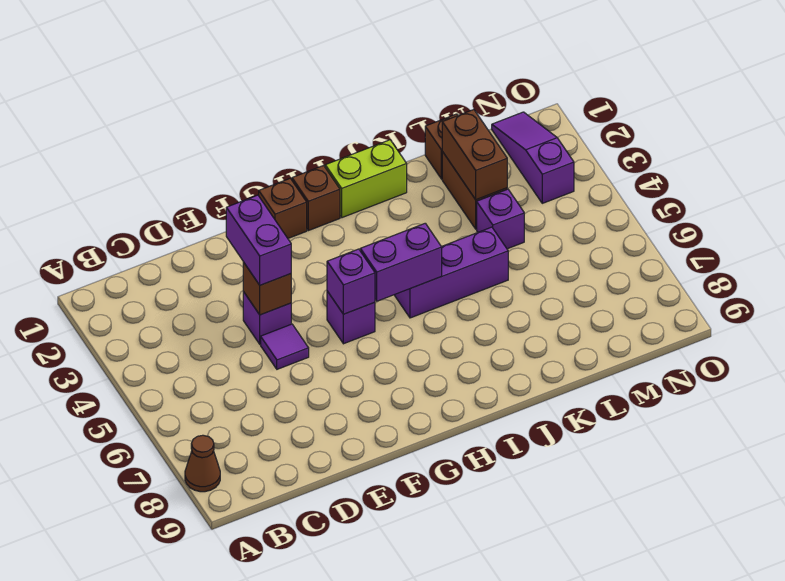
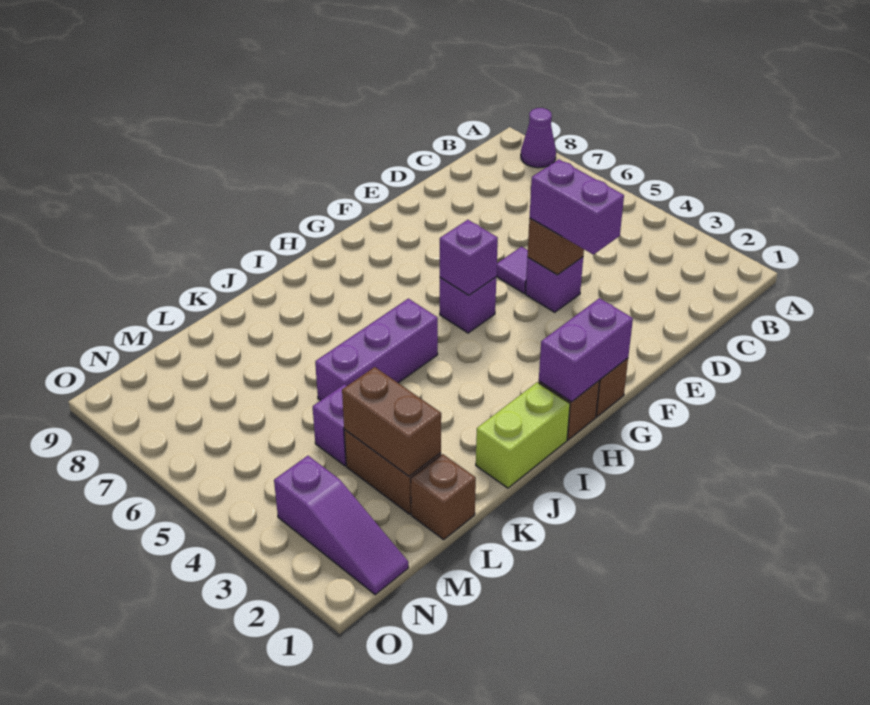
brown cone A8 level 1 -> purple cone A8 level 1
purple brick H5:I5 level 2 -> purple brick G1:H1 level 2

